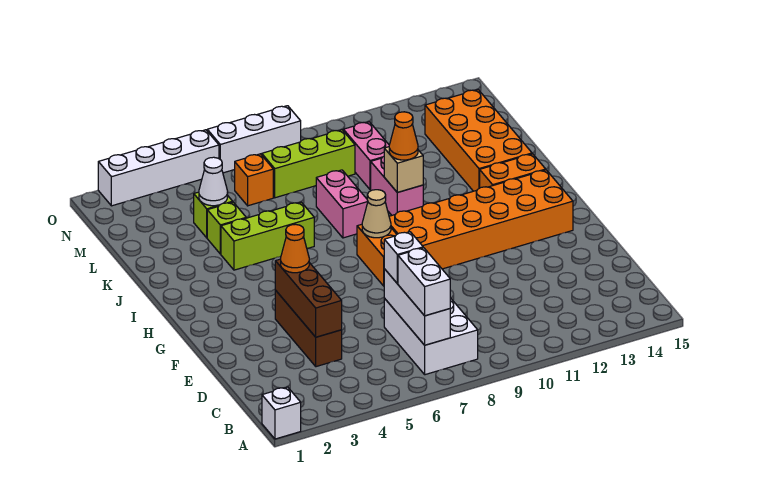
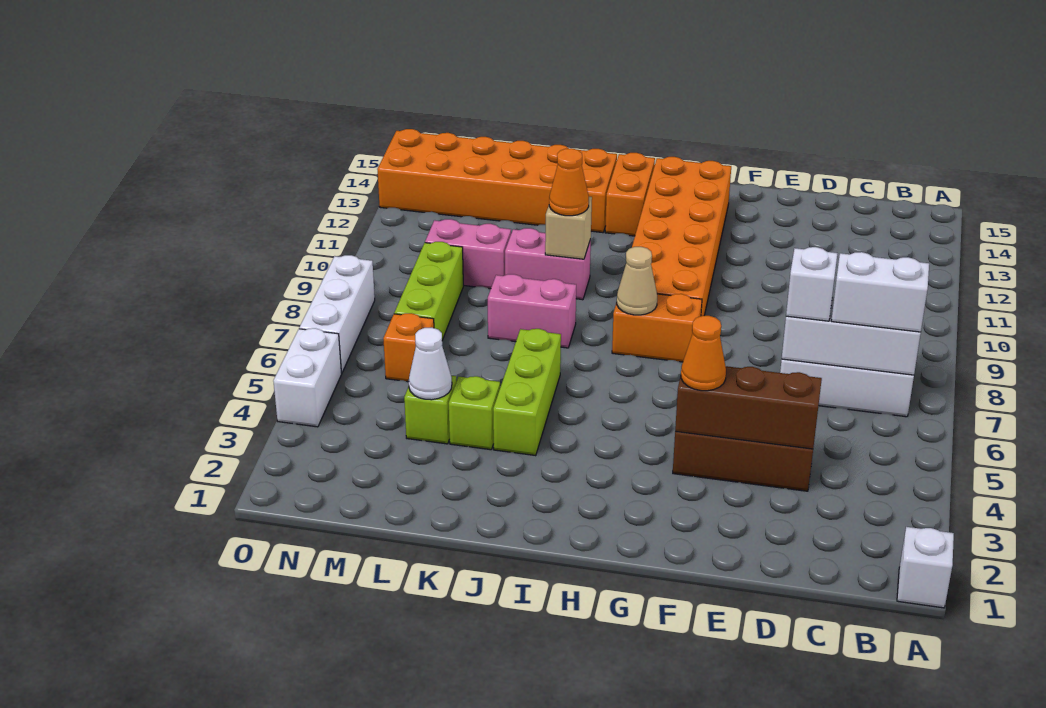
orange brick J13:M14 level 1 -> orange brick J13:O14 level 1
white brick O2:O5 level 1 -> white brick O4:O5 level 1

